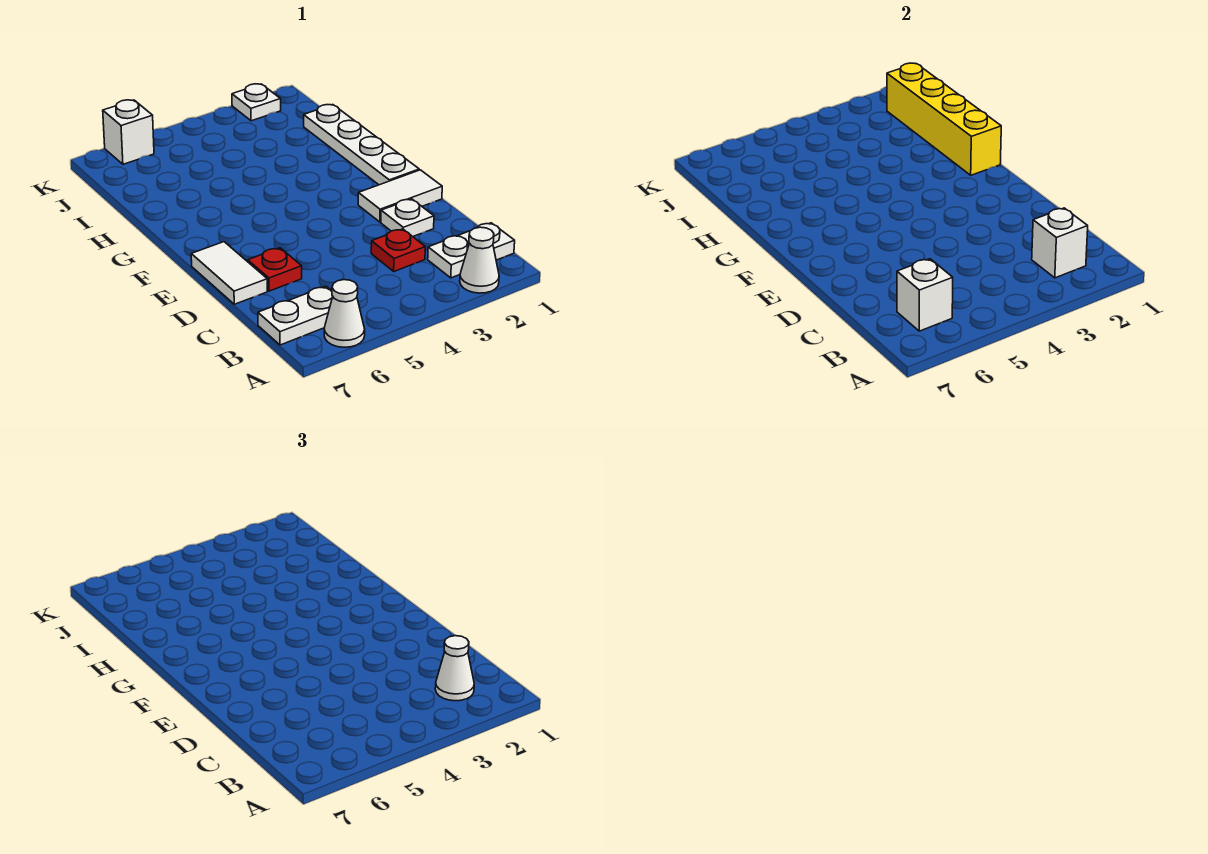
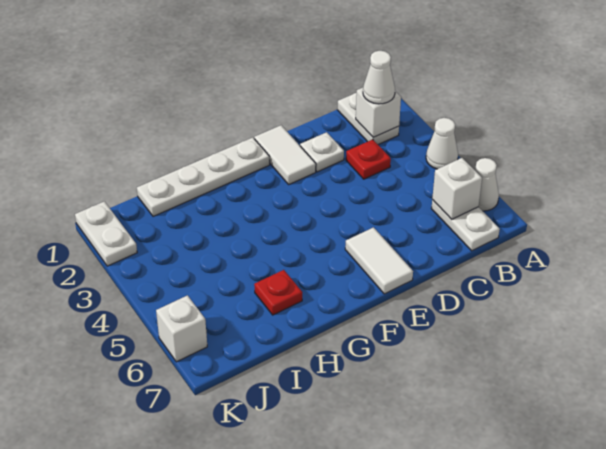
white cone A2 level 1 -> white cone A4 level 1
red plate D6 level 1 -> red plate H6 level 1
white tile D7:E7 level 1 -> white tile E6:E7 level 1
yellow brick G1:J1 level 2 -> none
white plate K2 level 1 -> white plate K1:K2 level 1

